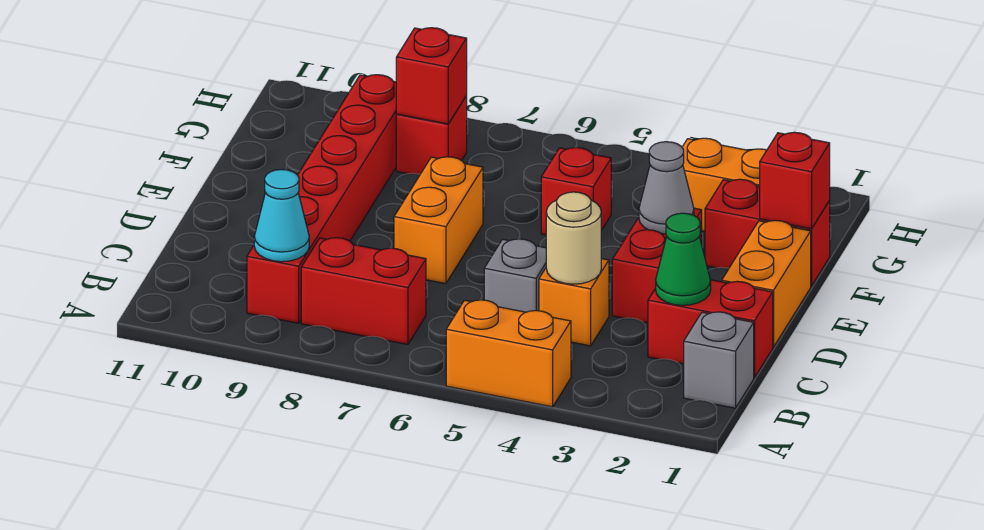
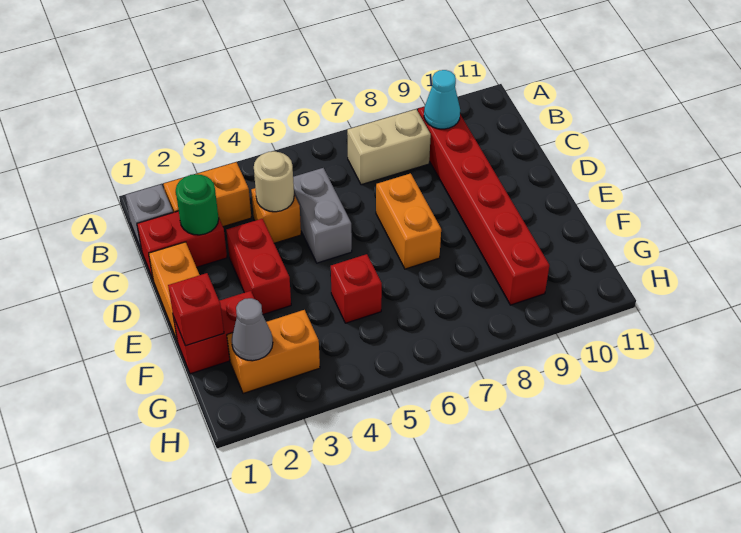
orange brick A4:A5 level 1 -> orange brick B2:B3 level 1
red brick B7:B8 level 1 -> tan brick B7:B8 level 1
green cone C2 level 2 -> green round brick C2 level 2
grey brick C5 level 1 -> grey brick C5:D5 level 1
grey cone E3 level 2 -> grey cone G2 level 2
red brick G8 level 1 -> none
red brick G8 level 2 -> none

